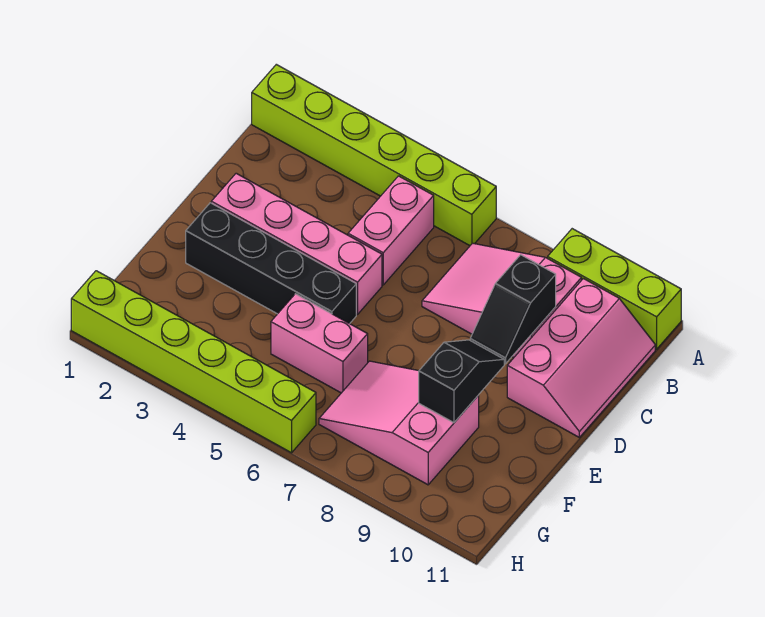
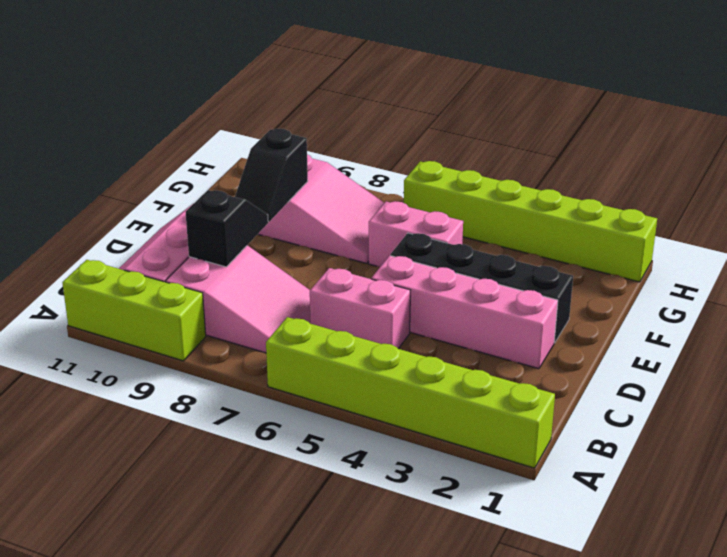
pink brick B5:C5 level 1 -> pink brick C5:C6 level 1

